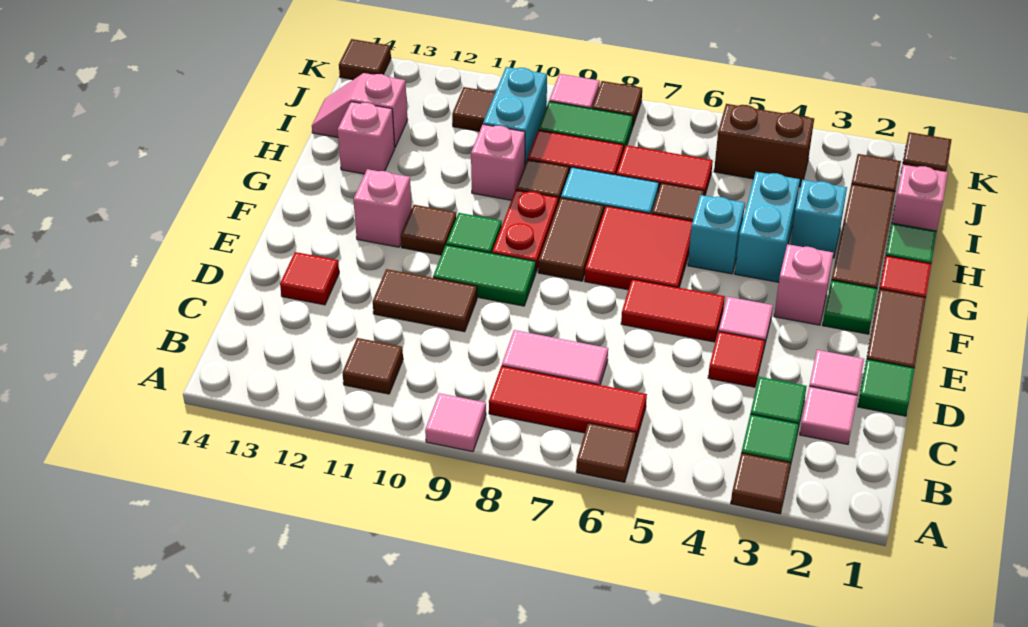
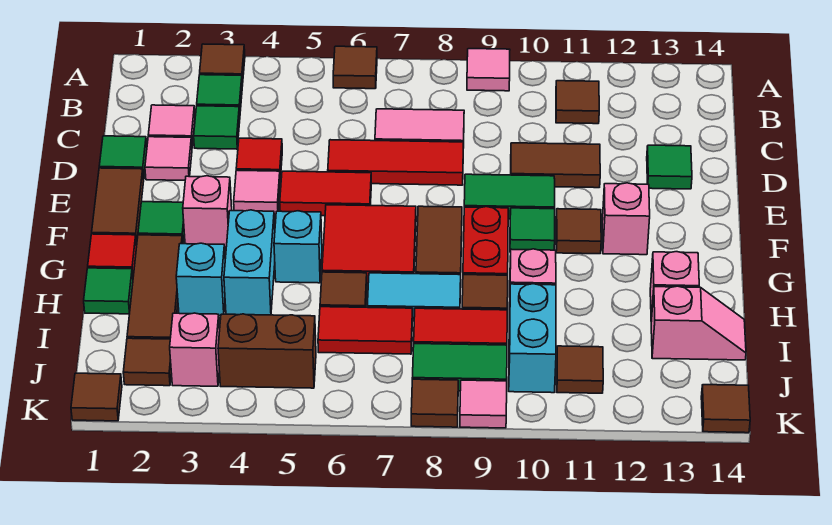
red tile B6:B8 level 1 -> red tile D6:D8 level 1
red tile D13 level 1 -> green tile D13 level 1
pink brick I1 level 1 -> pink brick J3 level 1

